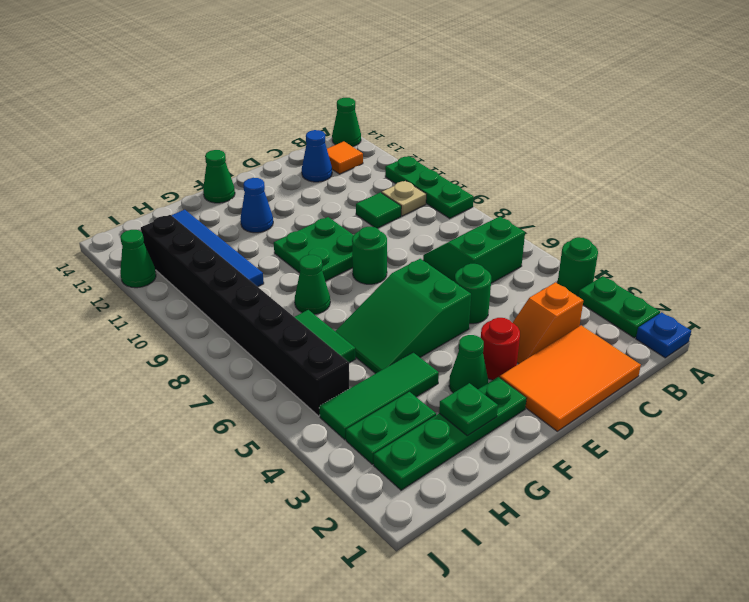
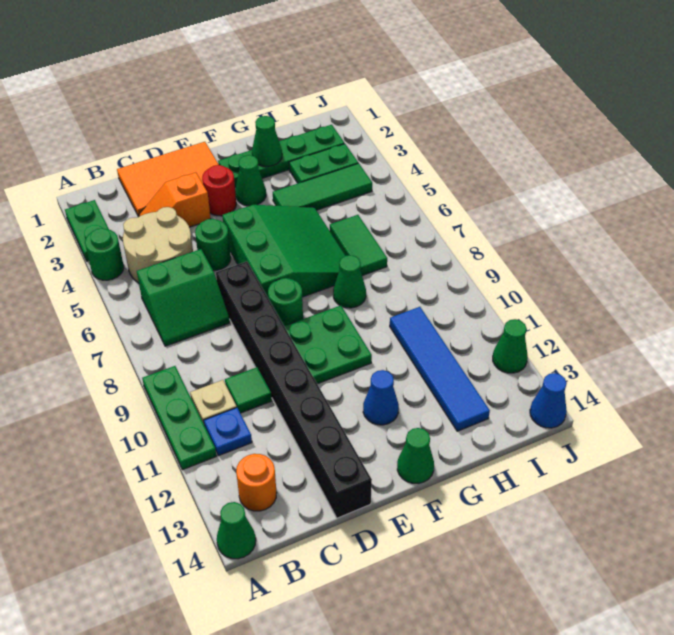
blue plate A1 level 1 -> blue plate B11 level 1
none -> tan round brick B4:C5 level 1
orange tile B13 level 1 -> orange round brick B13 level 1
orange slope C3:D3 level 1 top C -> orange slope C3:D3 level 1 top D
blue cone C13 level 1 -> blue cone J14 level 1
green slope E5:G6 level 1 top E -> green slope E5:G7 level 1 top E
green plate G2 level 2 -> green cone G2 level 2
black brick I5:I12 level 1 -> black brick D7:D14 level 1

